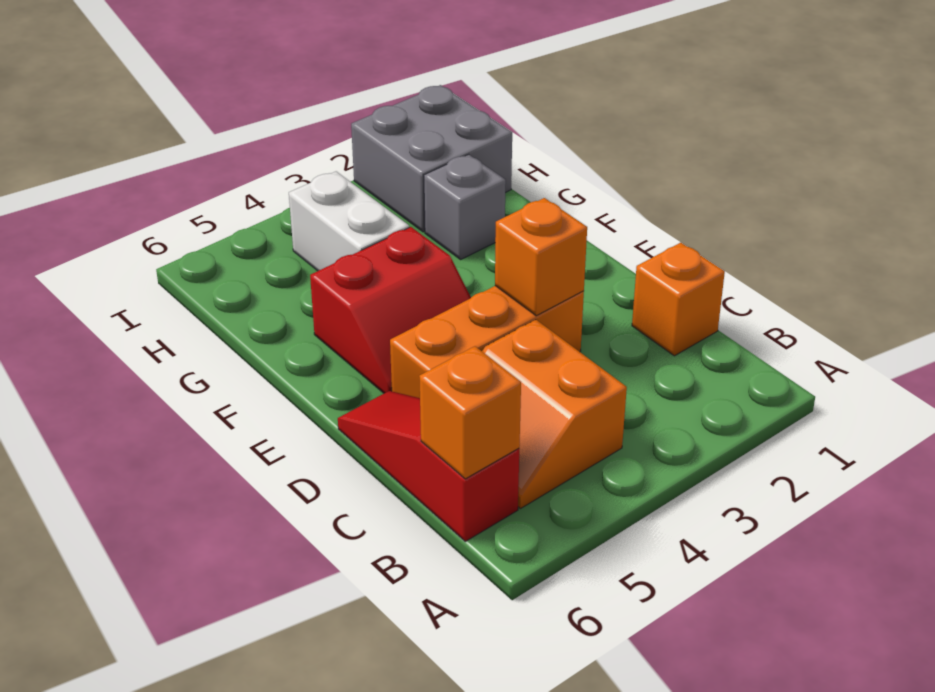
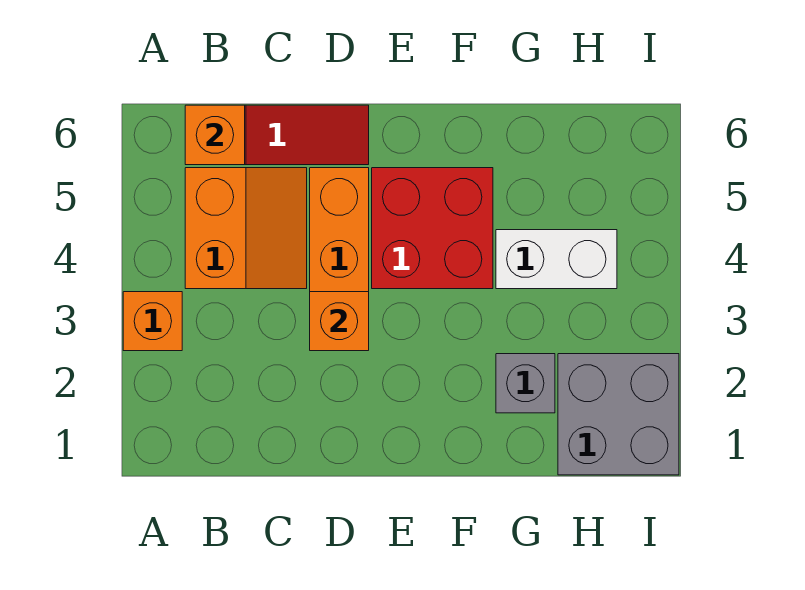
orange slope B4:C5 level 1 top 4 -> orange slope B4:C5 level 1 top B
orange brick C1 level 1 -> orange brick A3 level 1
red slope E4:F5 level 1 top F -> red brick E4:F5 level 1

